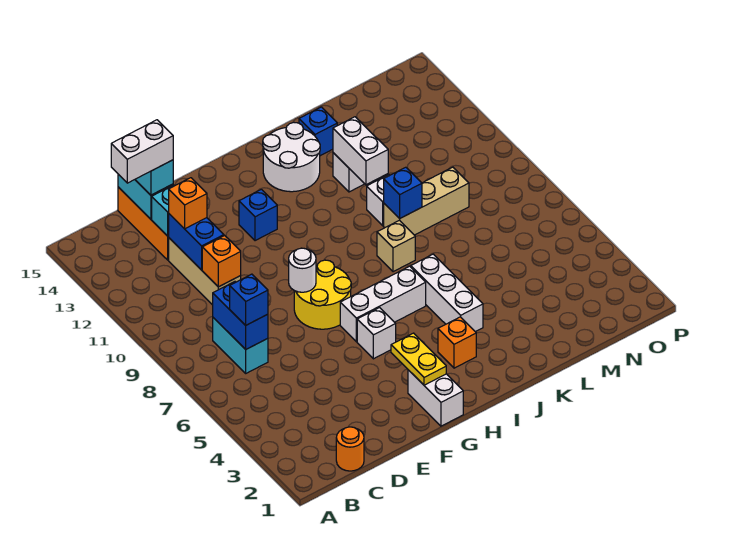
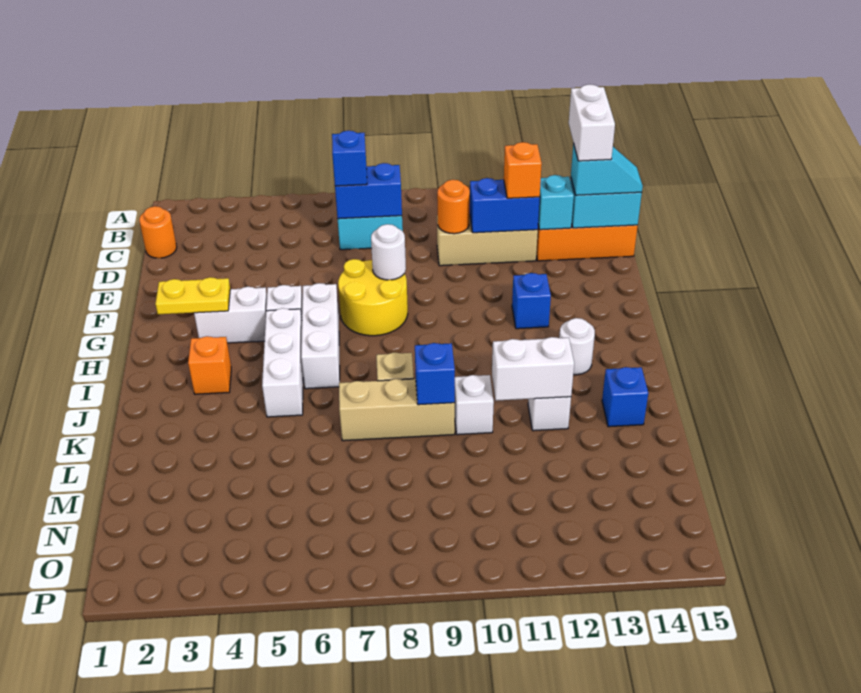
orange brick D10 level 2 -> orange round brick D10 level 2
white brick G1:G2 level 1 -> white brick G3:G4 level 1
white round brick I13:J14 level 1 -> white round brick I13 level 1
white brick J4:J6 level 1 -> white brick H5:J5 level 1
tan brick K9:M9 level 1 -> tan brick K7:K9 level 1

